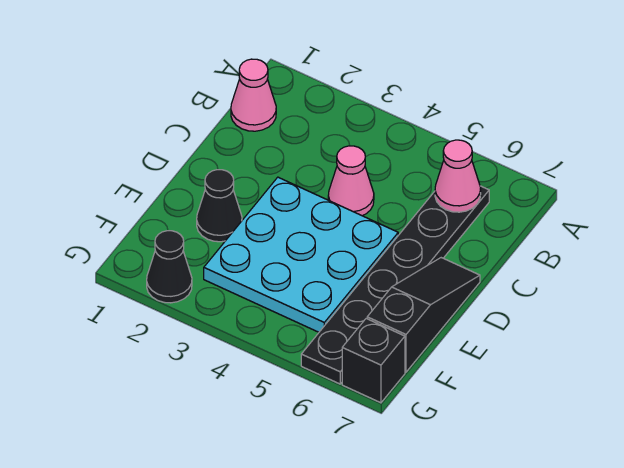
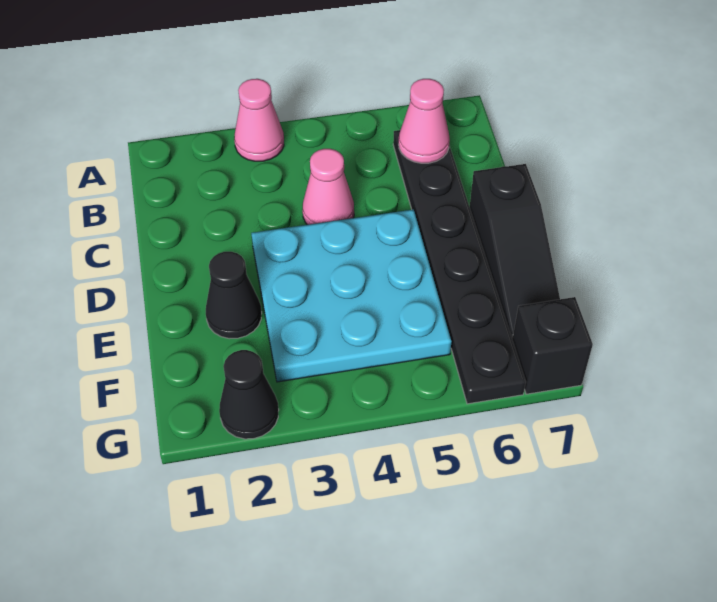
pink cone B1 level 1 -> pink cone A3 level 1
black slope D7:F7 level 1 top F -> black slope D7:F7 level 1 top D

